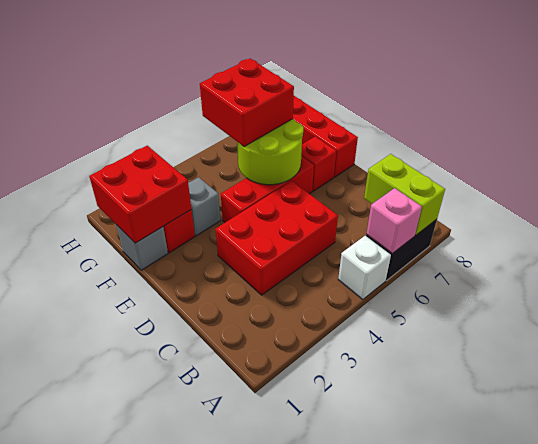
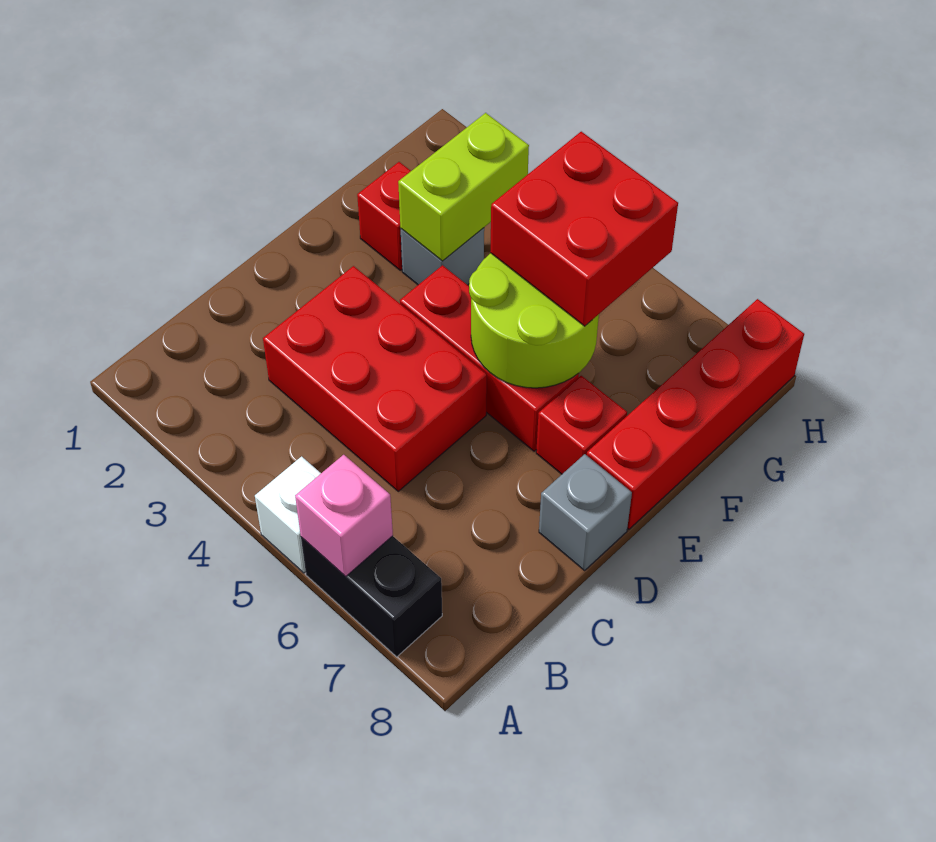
lime brick A7:B7 level 2 -> lime brick F3:G3 level 2
grey brick F1 level 1 -> grey brick D8 level 1
red brick F1:G2 level 2 -> none

